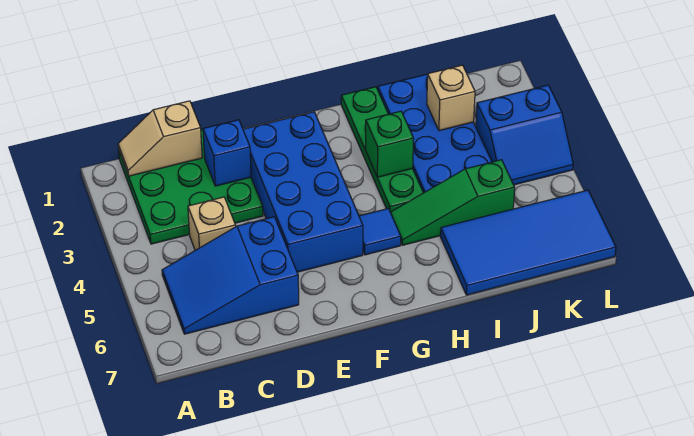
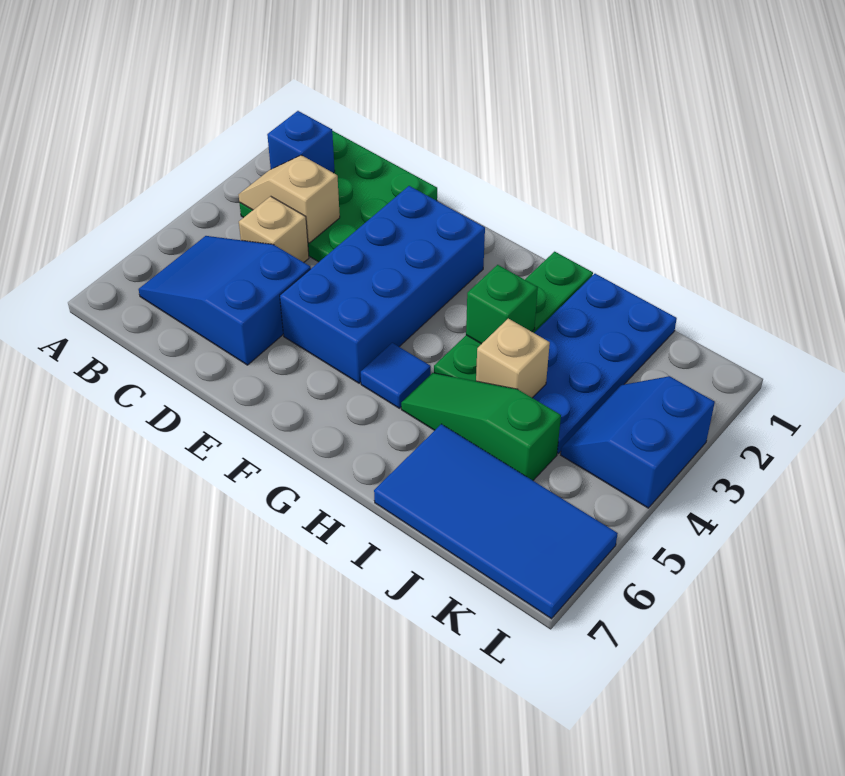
tan slope B1:C1 level 2 top C -> tan slope B3:C3 level 2 top C
blue brick D2 level 2 -> blue brick B2 level 2
tan brick J2 level 2 -> tan brick I4 level 2
blue slope K3:L4 level 1 top 3 -> blue slope K3:L4 level 1 top L

